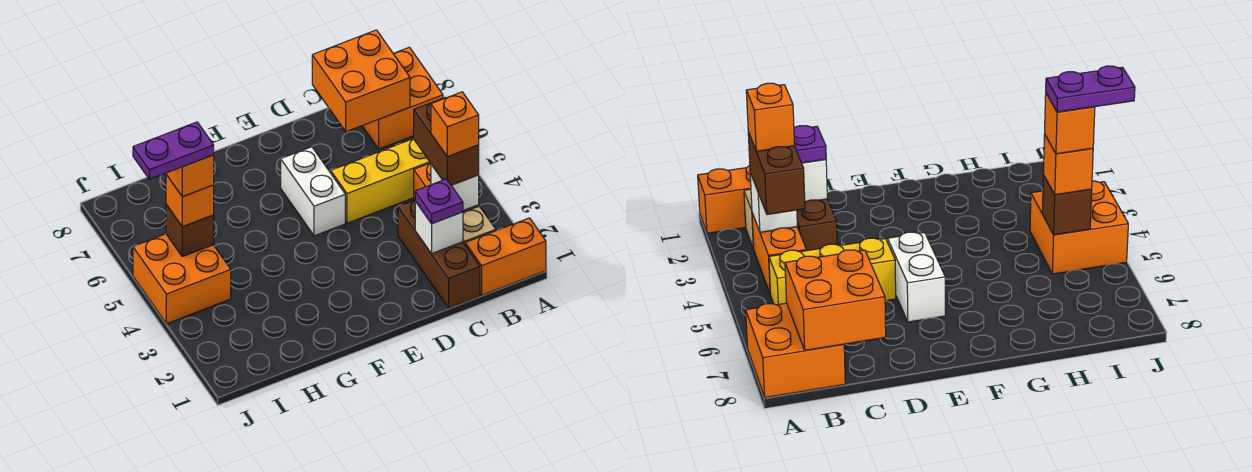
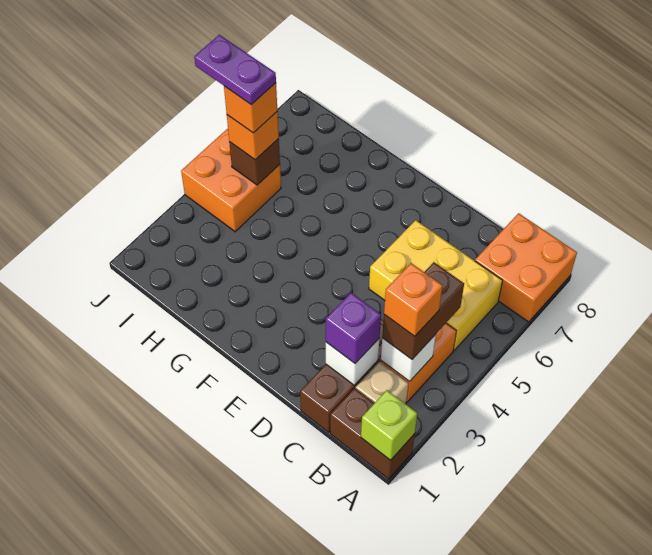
orange brick A1:B1 level 1 -> brown brick A1:B1 level 1
none -> lime brick A1 level 2
yellow brick B5:D5 level 1 -> yellow brick B5:D6 level 1
orange brick B7:C8 level 2 -> none
purple plate C2 level 3 -> purple brick C2 level 3
white brick E5:E6 level 1 -> none

